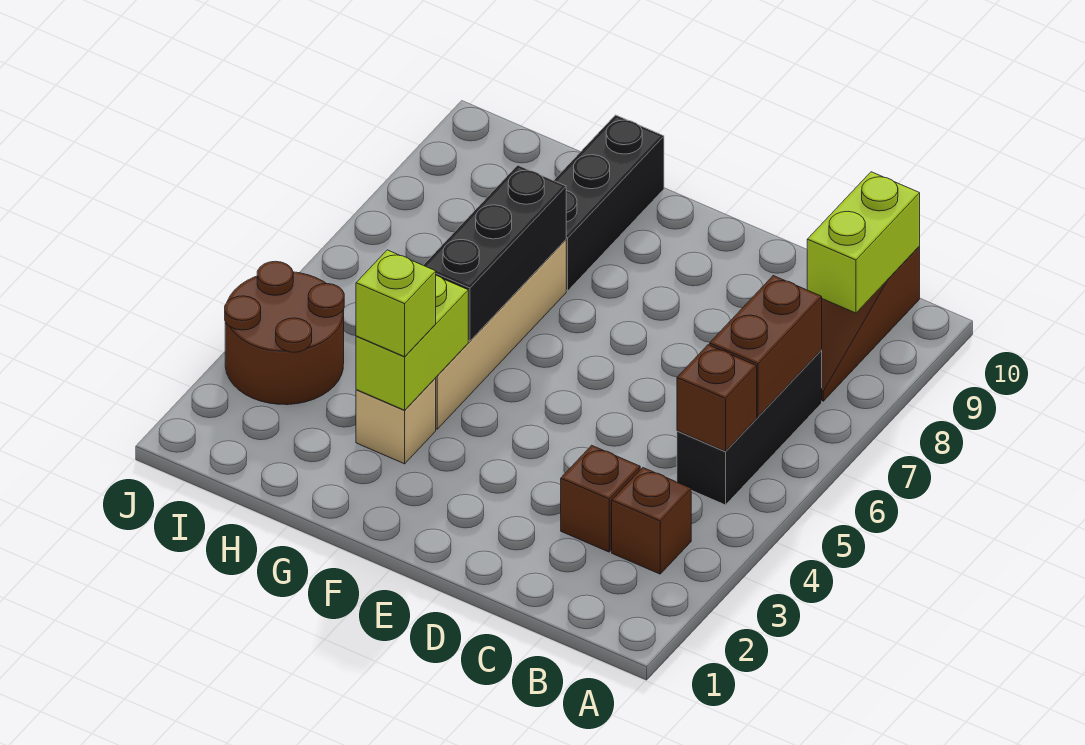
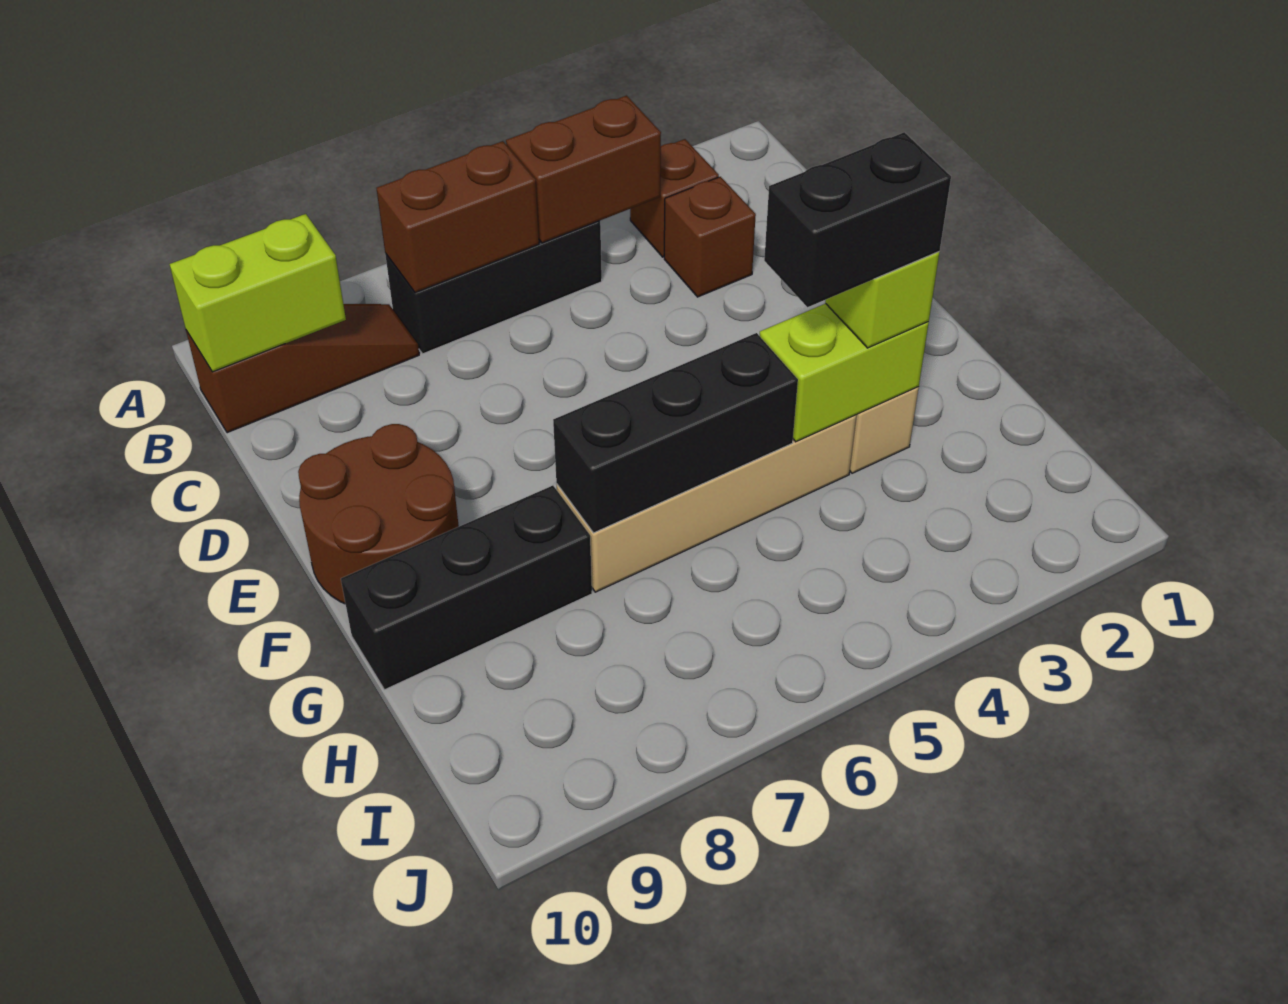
brown brick B5 level 2 -> brown brick B4:B5 level 2
none -> black brick G3:G4 level 4
brown round brick I3:J4 level 1 -> brown round brick E9:F10 level 1

